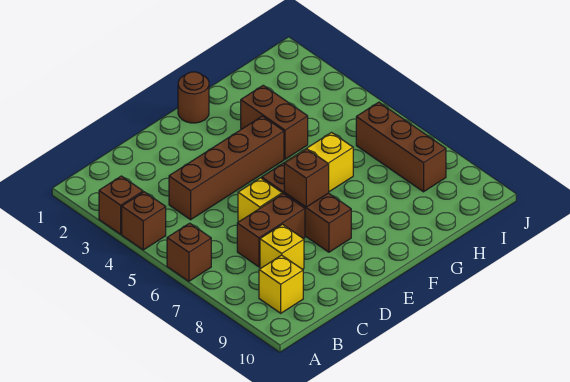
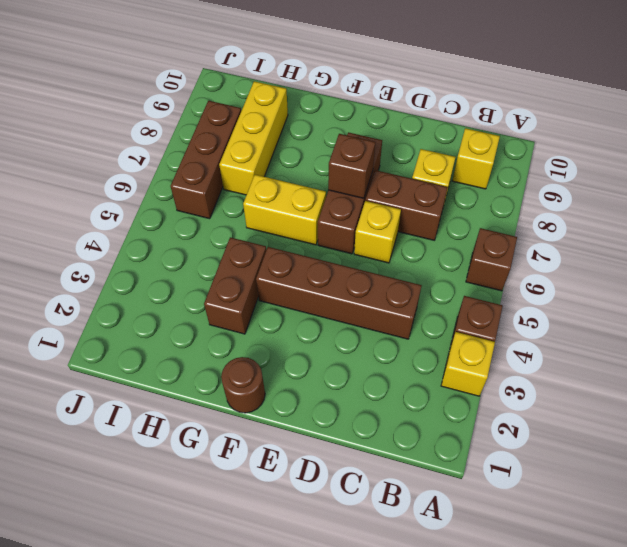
brown brick A3 level 1 -> yellow brick A3 level 1
none -> yellow brick H7:H9 level 1

